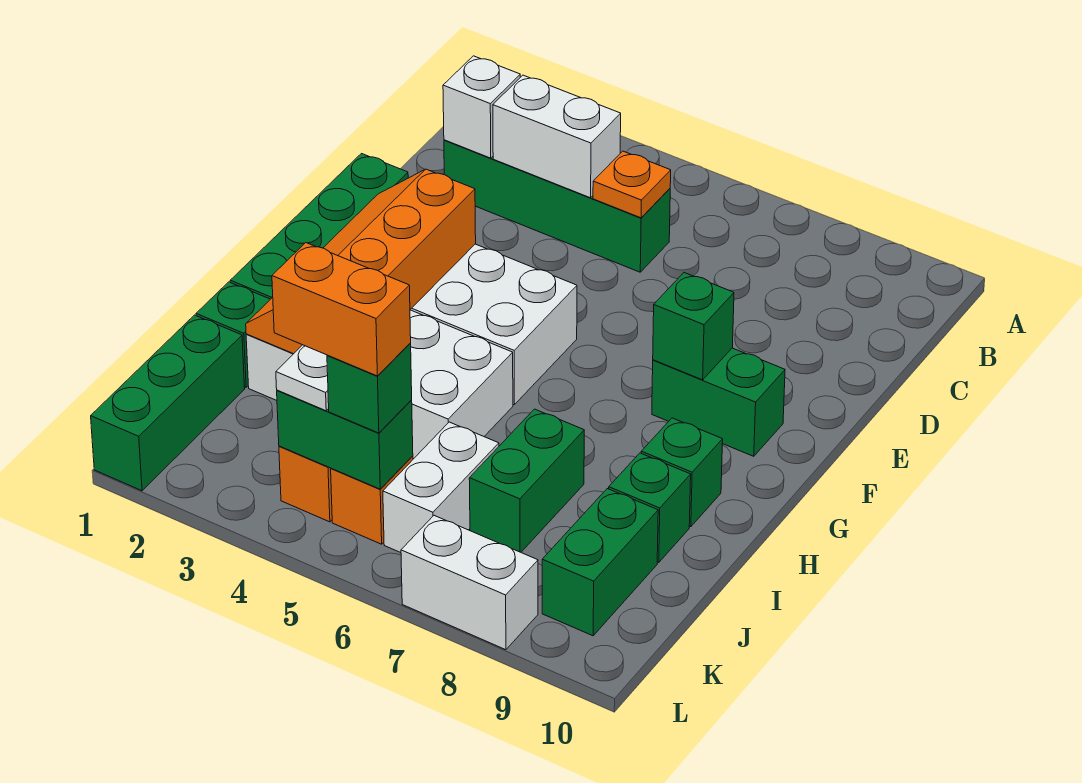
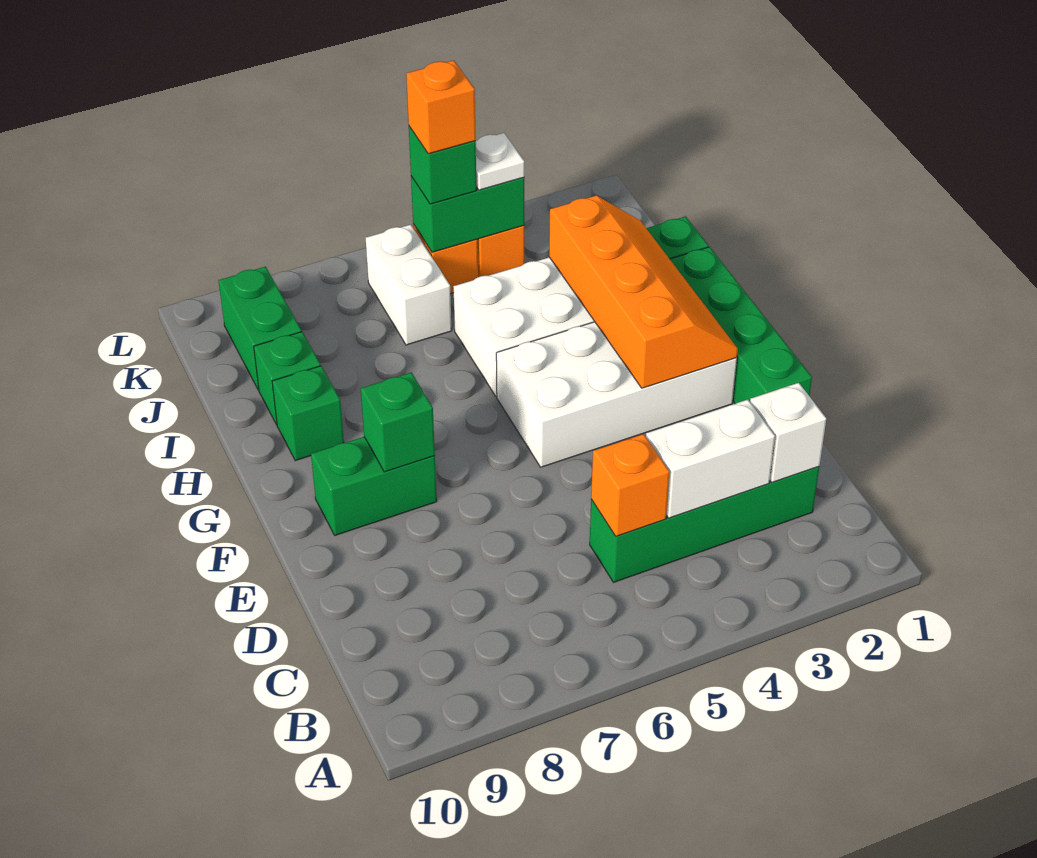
orange plate C5 level 2 -> orange brick C5 level 2
green brick I7:J7 level 1 -> none
green brick J1:L1 level 1 -> none
orange brick K4:K5 level 4 -> orange brick K5 level 4
white brick L7:L8 level 1 -> none

